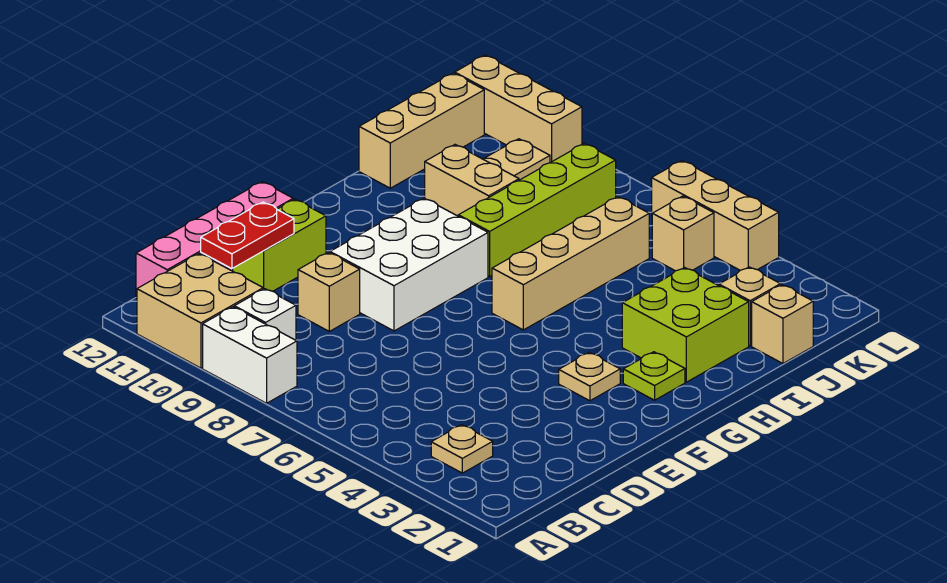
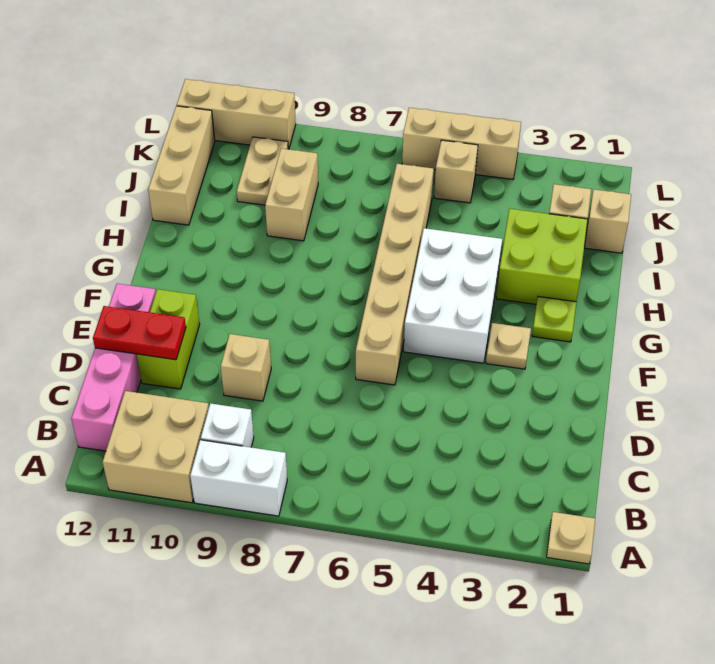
tan plate B3 level 1 -> tan plate A1 level 1
red plate C11:D11 level 2 -> red plate D11:D12 level 2
white brick E8:G9 level 1 -> white brick F4:H5 level 1
tan brick G6:J6 level 1 -> tan brick E6:J6 level 1
lime brick H8:K8 level 1 -> none
tan brick I9:I10 level 1 -> tan brick I9:J9 level 1

